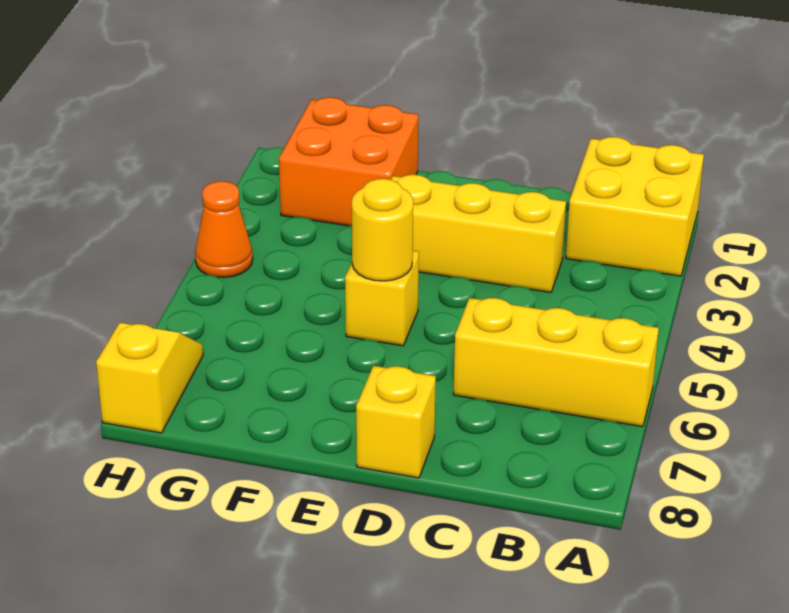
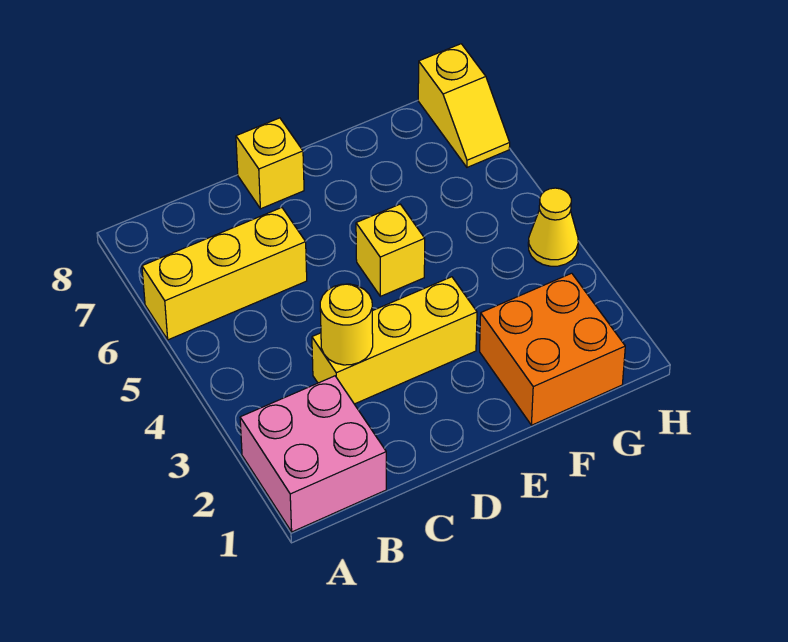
yellow brick A1:B2 level 1 -> pink brick A1:B2 level 1
yellow round brick E5 level 2 -> yellow round brick C3 level 2
orange cone H4 level 1 -> yellow cone H4 level 1

